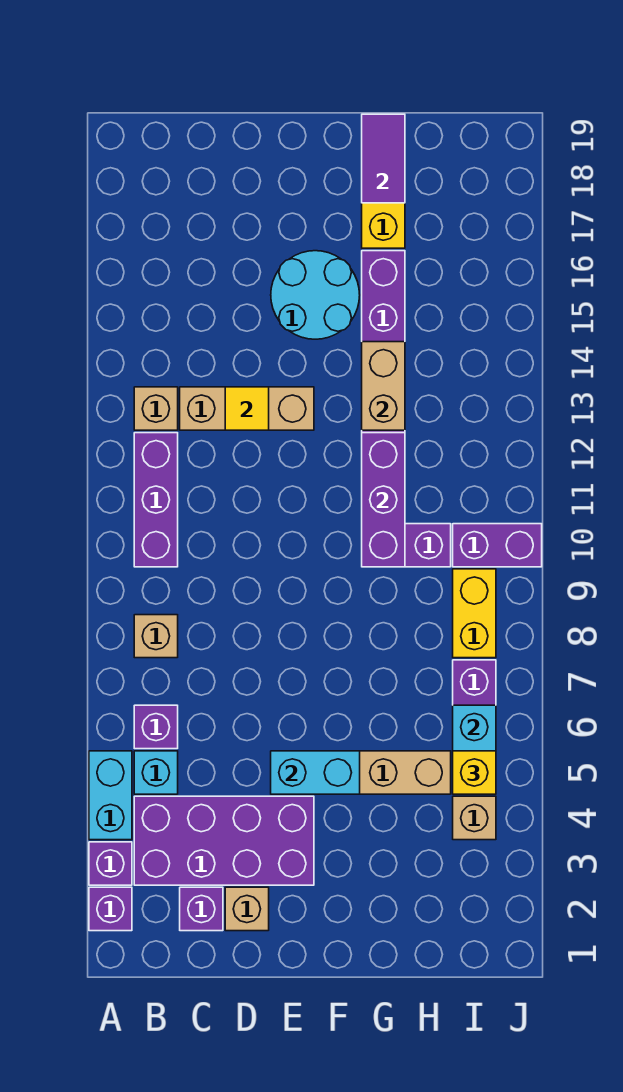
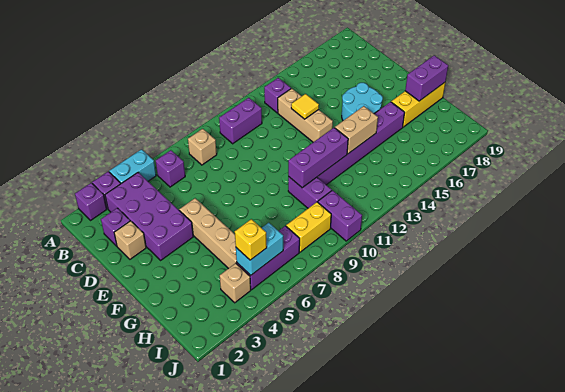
cyan brick B5 level 1 -> none
purple brick B10:B12 level 1 -> purple brick B10:B11 level 1
tan brick B13 level 1 -> purple brick B13 level 1
cyan brick E5:F5 level 2 -> none
purple tile G18:G19 level 2 -> purple brick G18:G19 level 2

